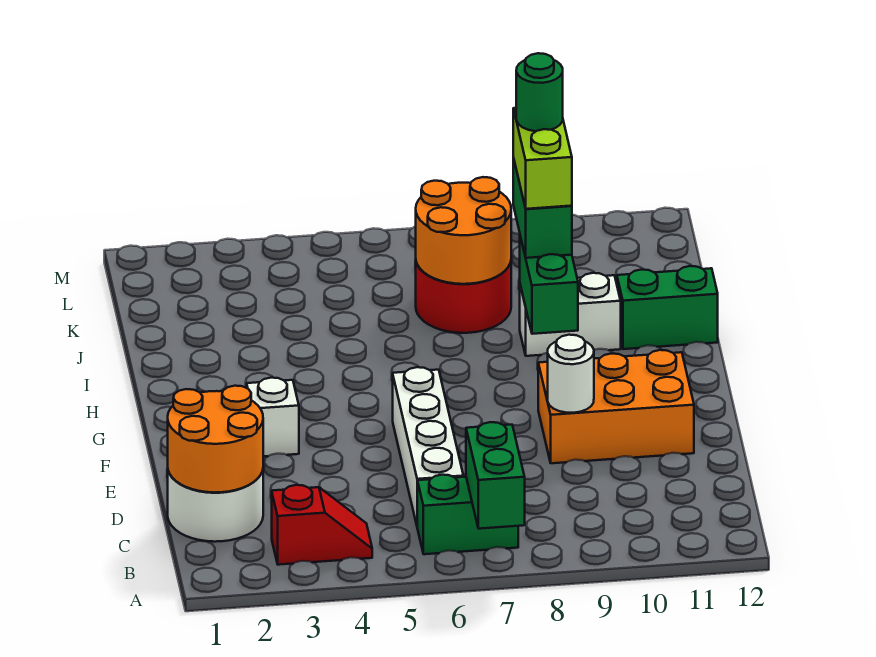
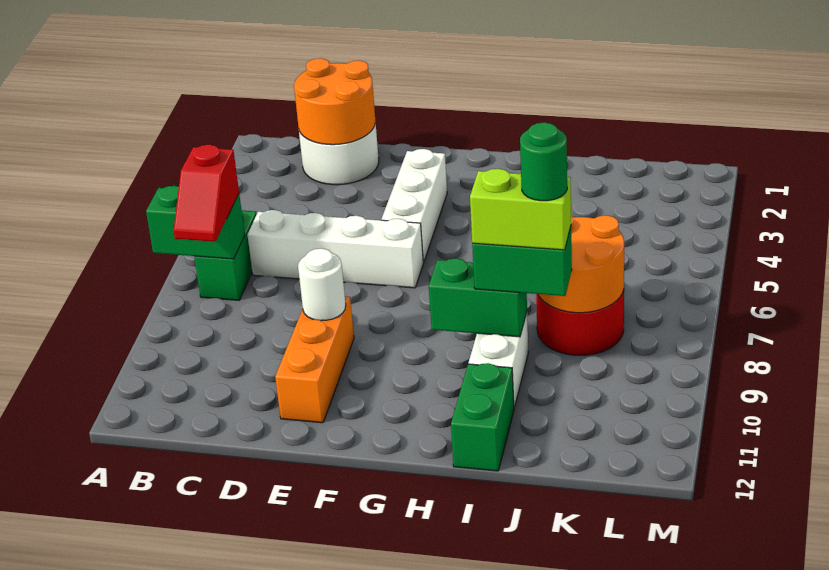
red slope B3:B4 level 1 top 3 -> red slope B7:B8 level 3 top 7
orange brick E9:F11 level 1 -> orange brick E9:E11 level 1
white brick F3 level 1 -> white brick F3:F5 level 1

